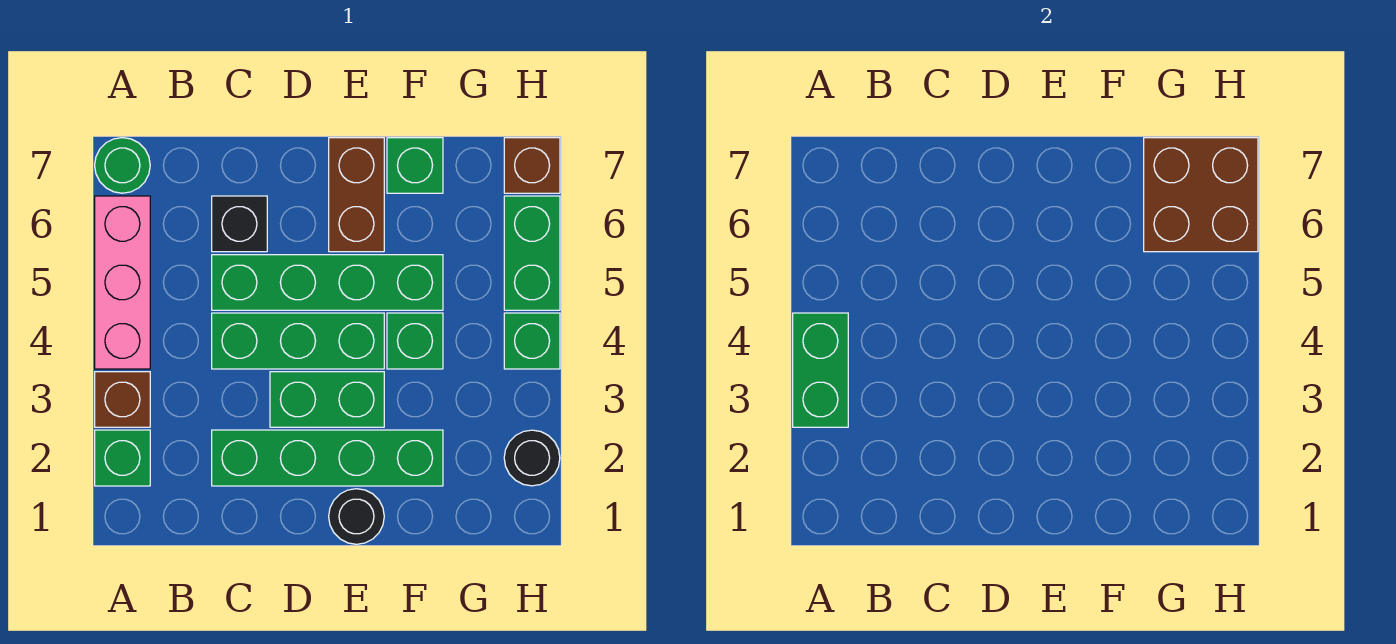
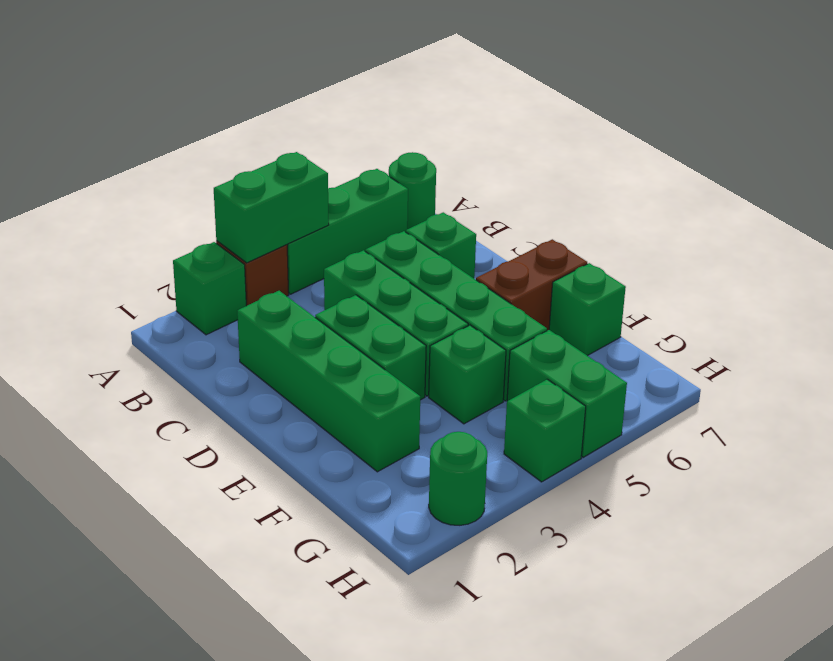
pink brick A4:A6 level 1 -> green brick A4:A6 level 1
black brick C6 level 1 -> green brick C6 level 1
black round brick E1 level 1 -> none
brown brick G6:H7 level 2 -> none
black round brick H2 level 1 -> green round brick H2 level 1
green brick H5:H6 level 1 -> green brick G5:H5 level 1
brown brick H7 level 1 -> none

